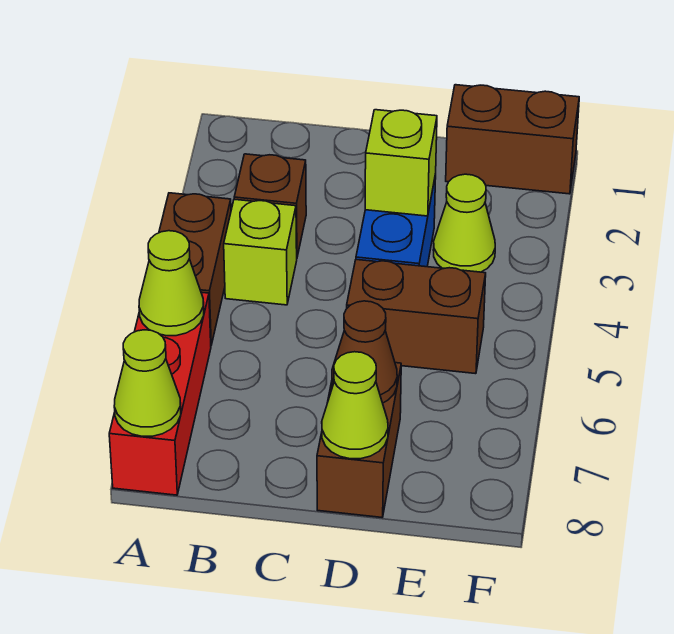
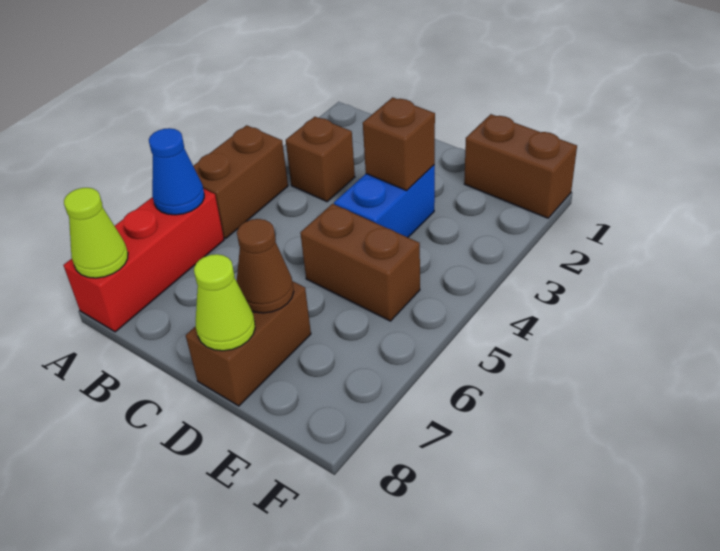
lime cone A6 level 2 -> blue cone A6 level 2
lime brick B4 level 1 -> none
lime brick D3 level 2 -> brown brick D3 level 2
lime cone E3 level 1 -> none

